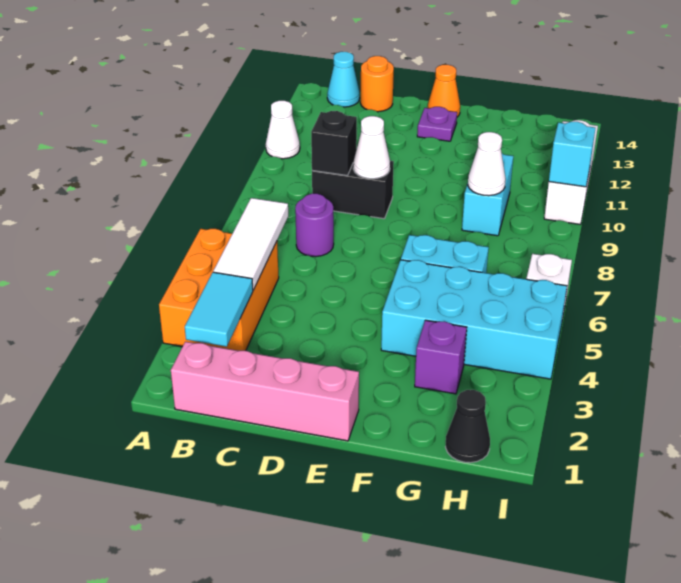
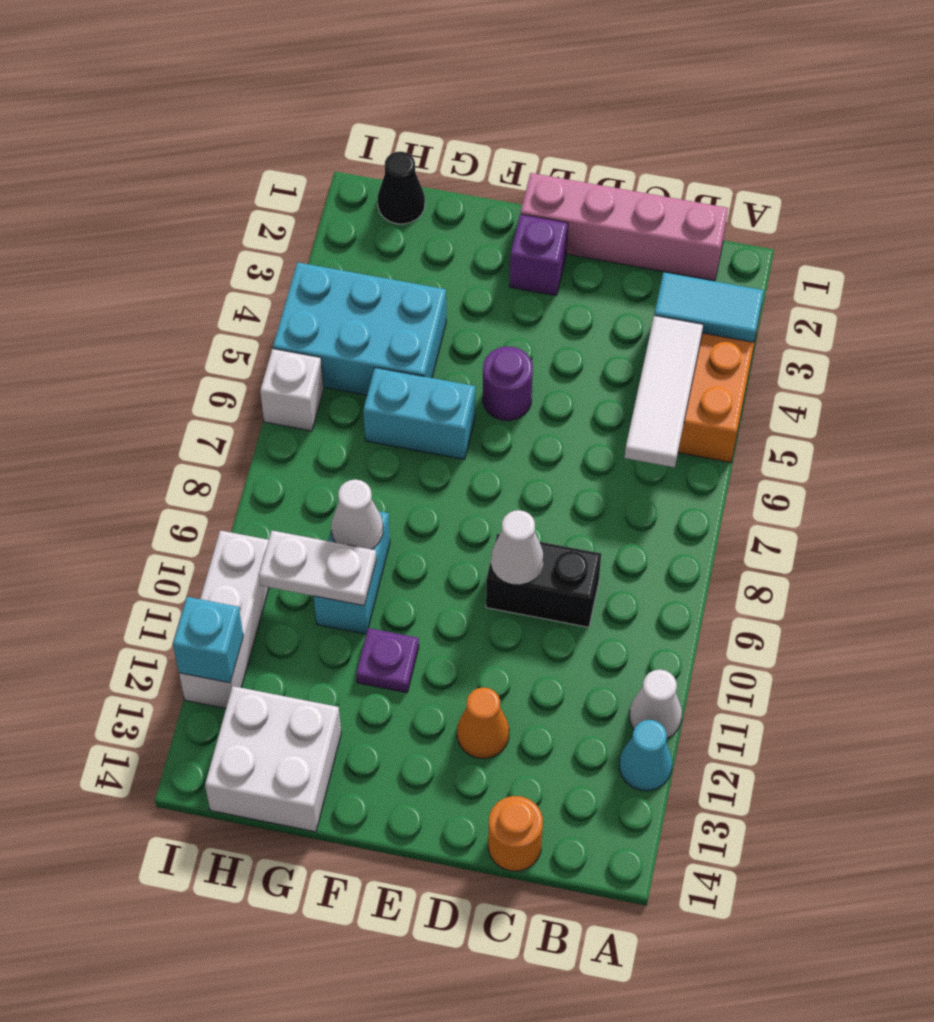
cyan tile B2:B3 level 2 -> cyan tile A3:B3 level 2
cyan cone B14 level 1 -> cyan cone A12 level 1
purple round brick C7 level 1 -> purple round brick E5 level 1
black brick C9 level 2 -> none
purple plate E13 level 1 -> purple plate F11 level 1
orange cone E14 level 1 -> orange cone D12 level 1
cyan brick F4:I5 level 1 -> cyan brick G4:I5 level 1
purple brick G3 level 1 -> purple brick E2 level 1
none -> white plate G10:H10 level 2
none -> white brick G13:H14 level 1
cyan brick I10 level 2 -> cyan brick I12 level 2

